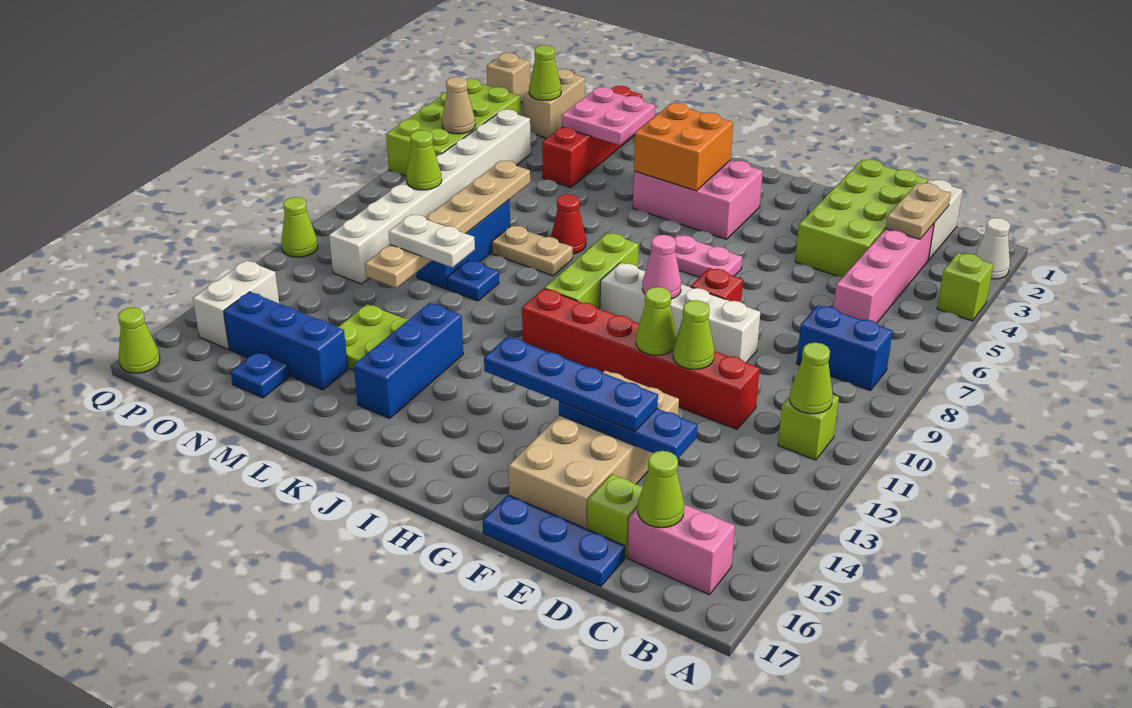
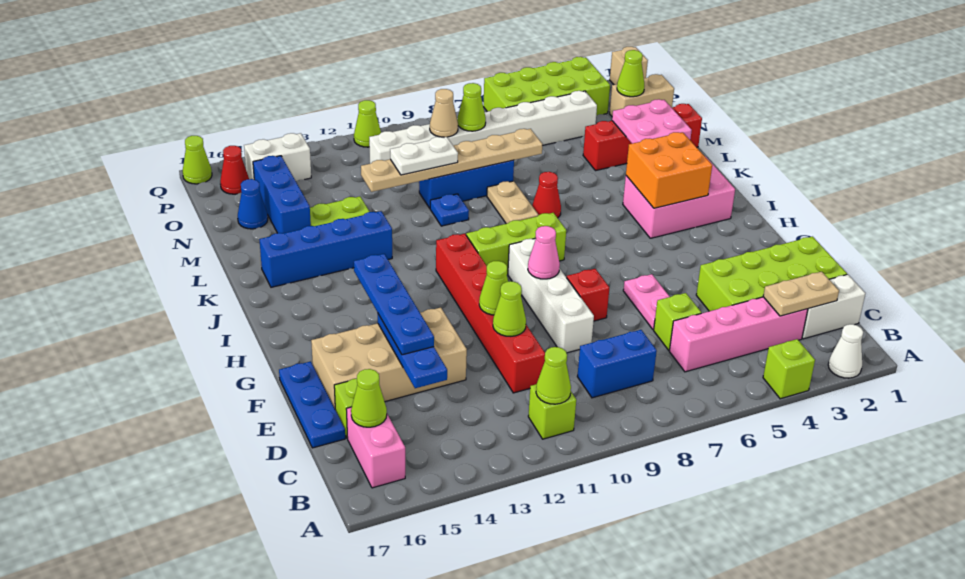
blue brick B8:C8 level 1 -> blue brick C8:C9 level 1
none -> lime brick D6 level 1
pink plate G6:H6 level 1 -> pink plate E6:F6 level 1
pink brick H3:J4 level 1 -> pink brick I2:J4 level 1
blue brick K13:K15 level 1 -> blue brick K13:K16 level 1
white plate L11:M11 level 3 -> white plate M10:M11 level 3
blue plate N16 level 1 -> blue cone N16 level 1
tan cone P5 level 2 -> tan cone O9 level 2
none -> red cone P16 level 1

